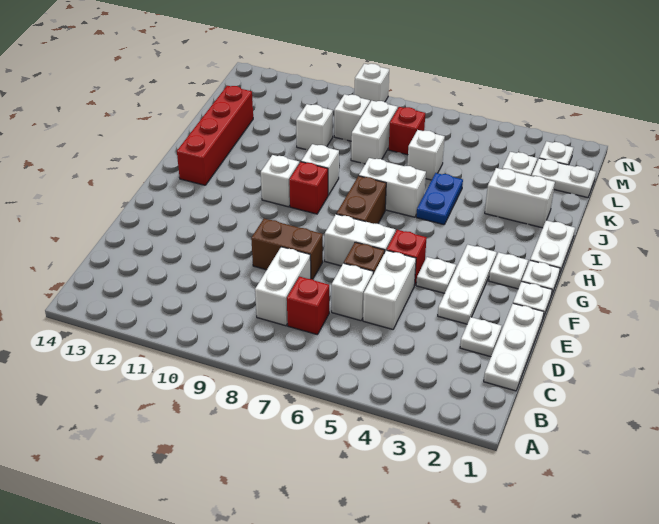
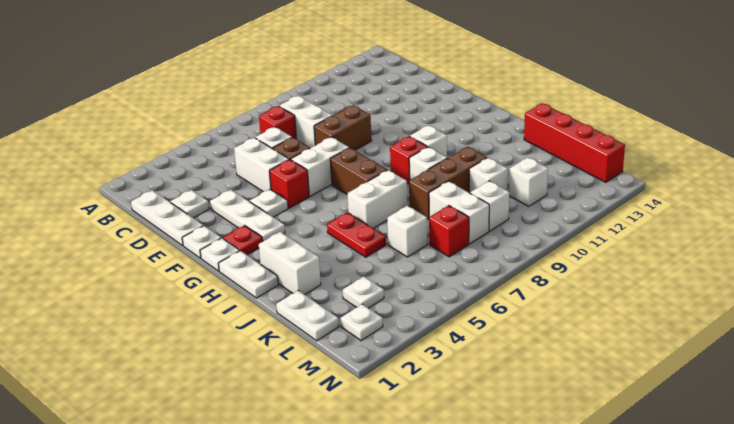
white plate G2 level 1 -> red plate G2 level 1
red brick H13:K13 level 1 -> red brick J14:M14 level 1
blue plate I5:J5 level 1 -> red plate I5:J5 level 1
white brick J2:J3 level 1 -> white brick I2:J2 level 1
none -> brown brick J8:J10 level 1
white plate L1:L2 level 1 -> white plate K1:L1 level 1
white brick N9 level 1 -> white brick L11 level 1

